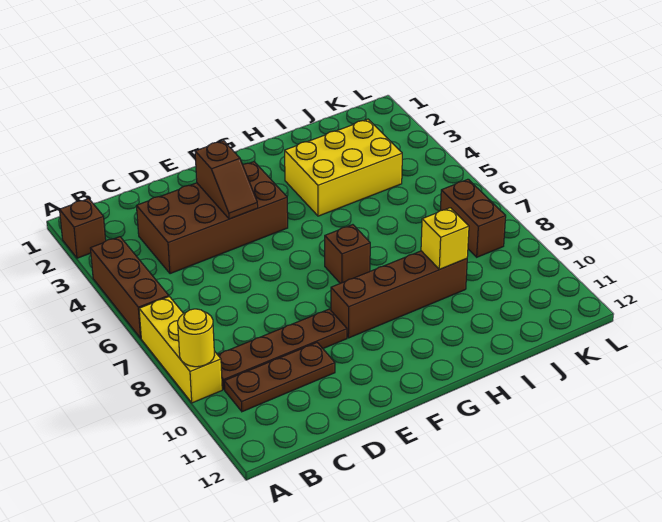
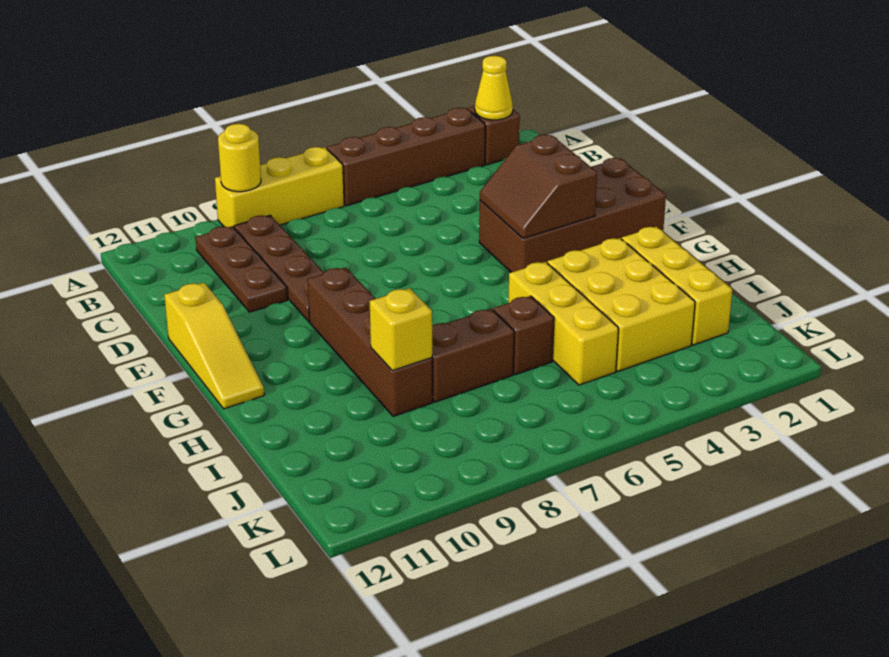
none -> yellow cone A2 level 2
brown brick A4:A6 level 1 -> brown brick A3:A6 level 1
brown brick C3:F4 level 1 -> brown brick E1:F4 level 1
brown slope E3:E4 level 2 top 3 -> brown slope E3:F4 level 2 top 3
none -> yellow slope E12:G12 level 1 top E
brown brick G7 level 1 -> brown brick I6 level 1
none -> yellow brick H2:J2 level 1
none -> yellow brick H5:J5 level 1
brown brick K7:K8 level 1 -> brown brick I7:I8 level 1

